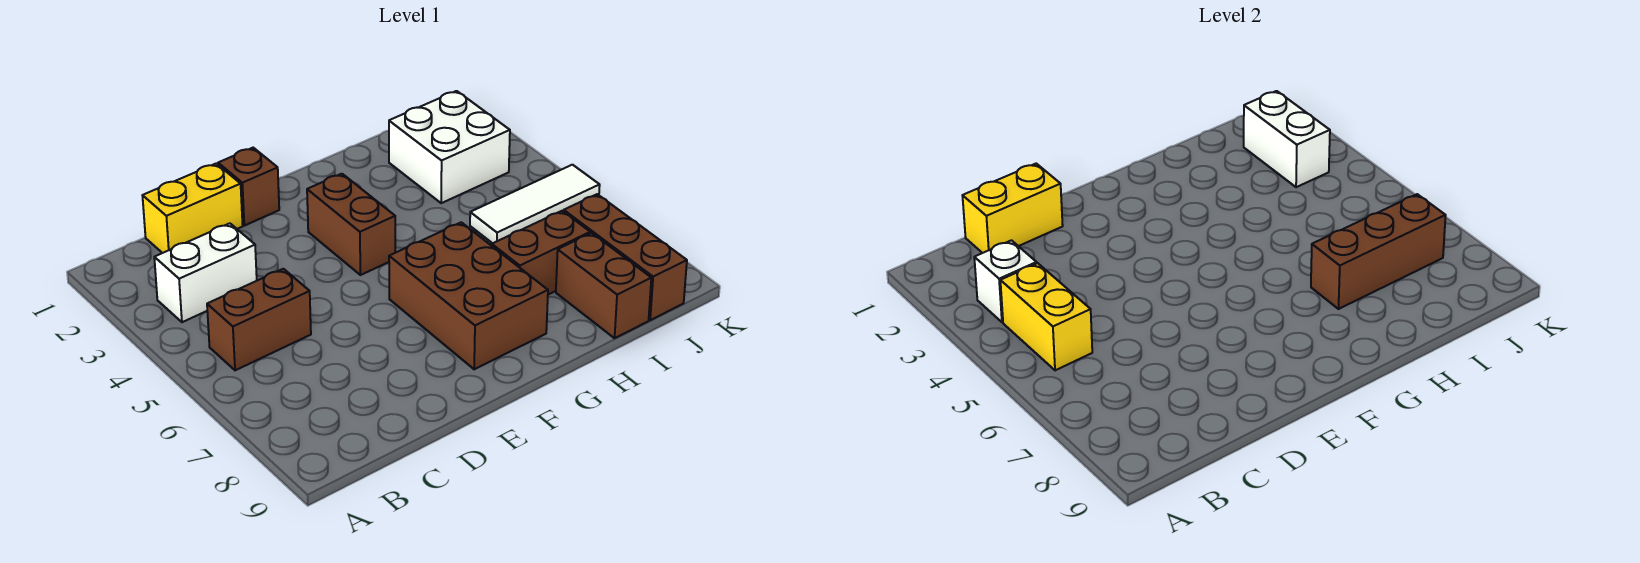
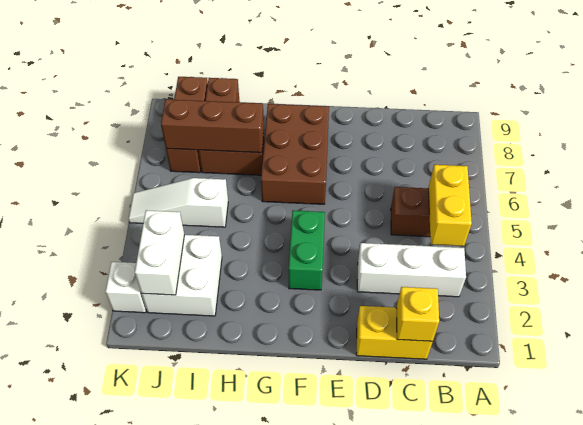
white brick B3:C3 level 1 -> white brick B3:D3 level 1
white brick B3 level 2 -> white brick K2 level 1
yellow brick C1:D1 level 2 -> yellow brick C1 level 2
brown brick E1 level 1 -> none
brown brick F3:F4 level 1 -> green brick F3:F4 level 1
white tile I5:K5 level 1 -> white slope I5:K5 level 1 top I

